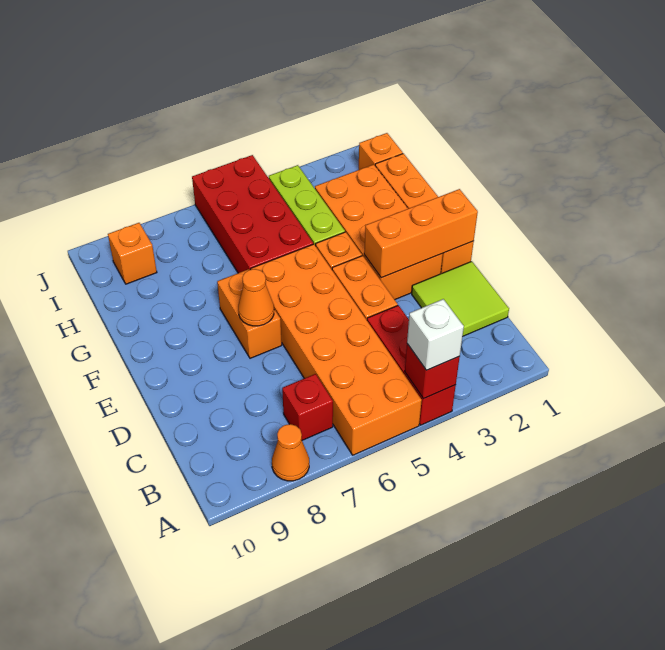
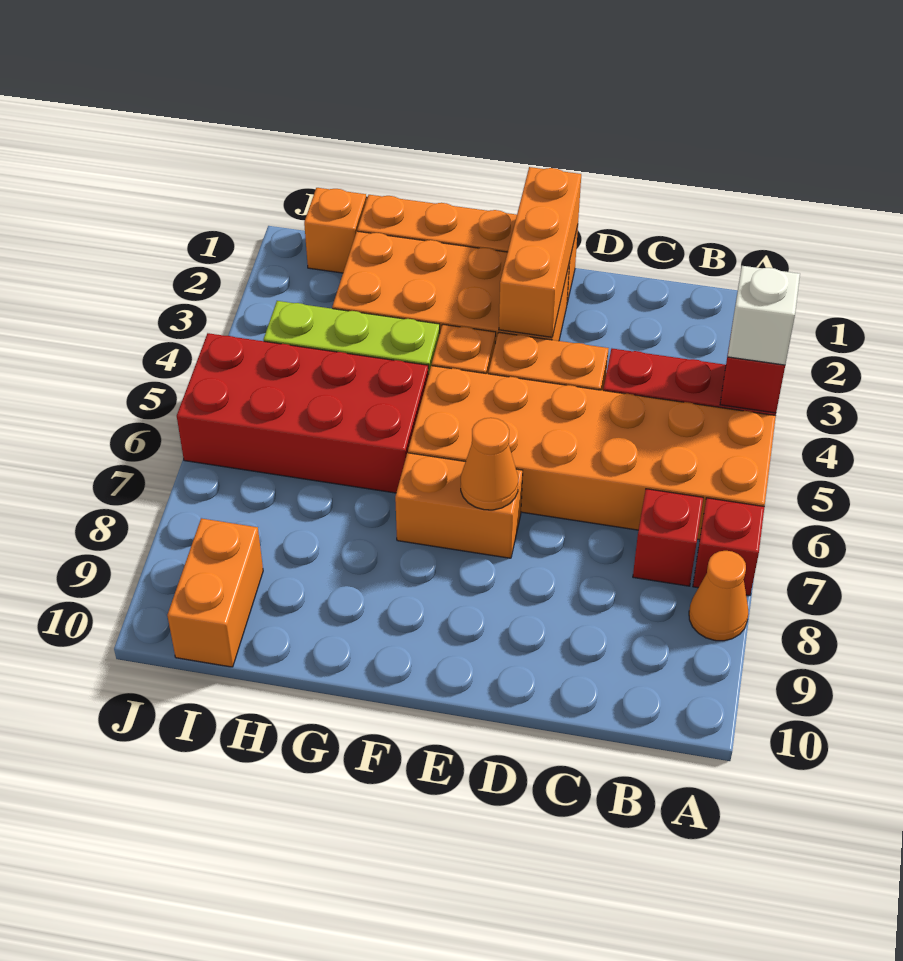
none -> red brick A7 level 1
lime tile C1:D2 level 1 -> none
orange brick I9 level 1 -> orange brick I9:I10 level 1

